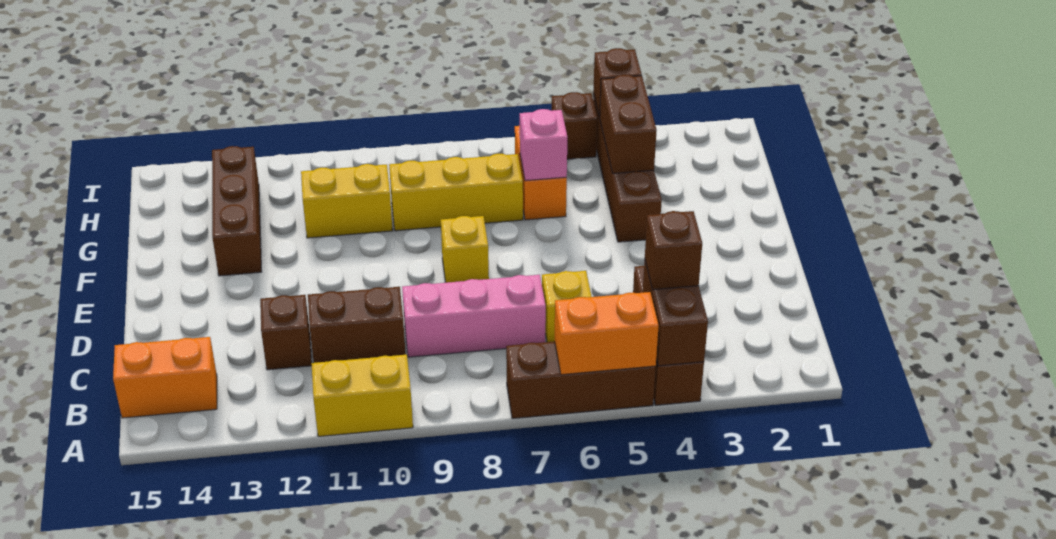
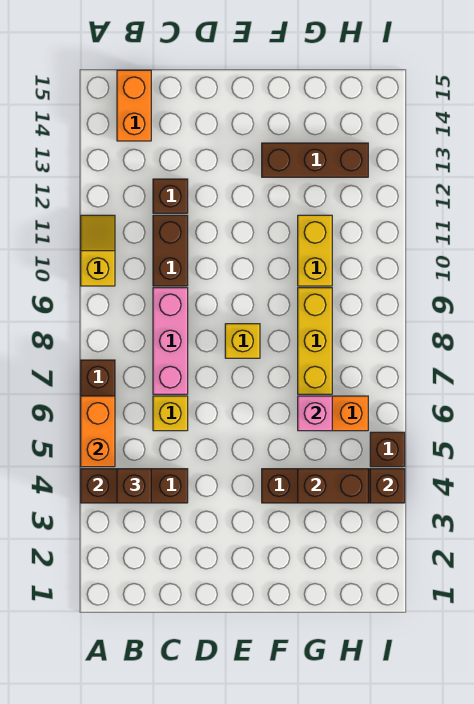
yellow brick A10:A11 level 1 -> yellow slope A10:A11 level 1 top 10

